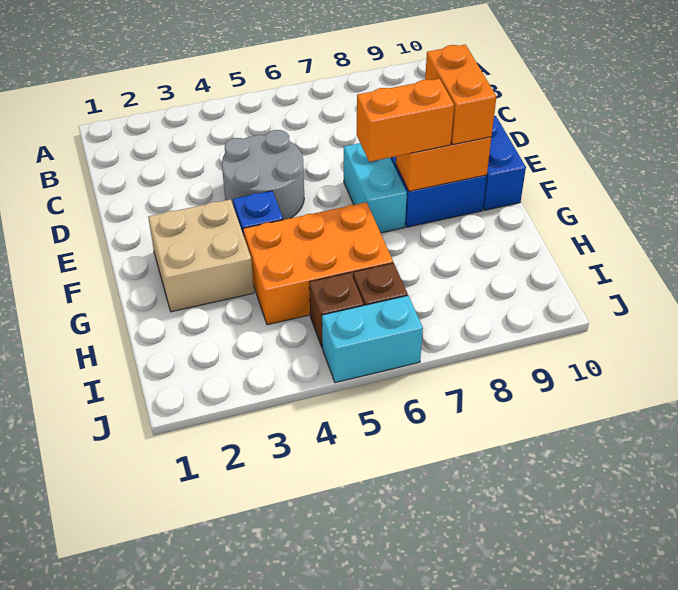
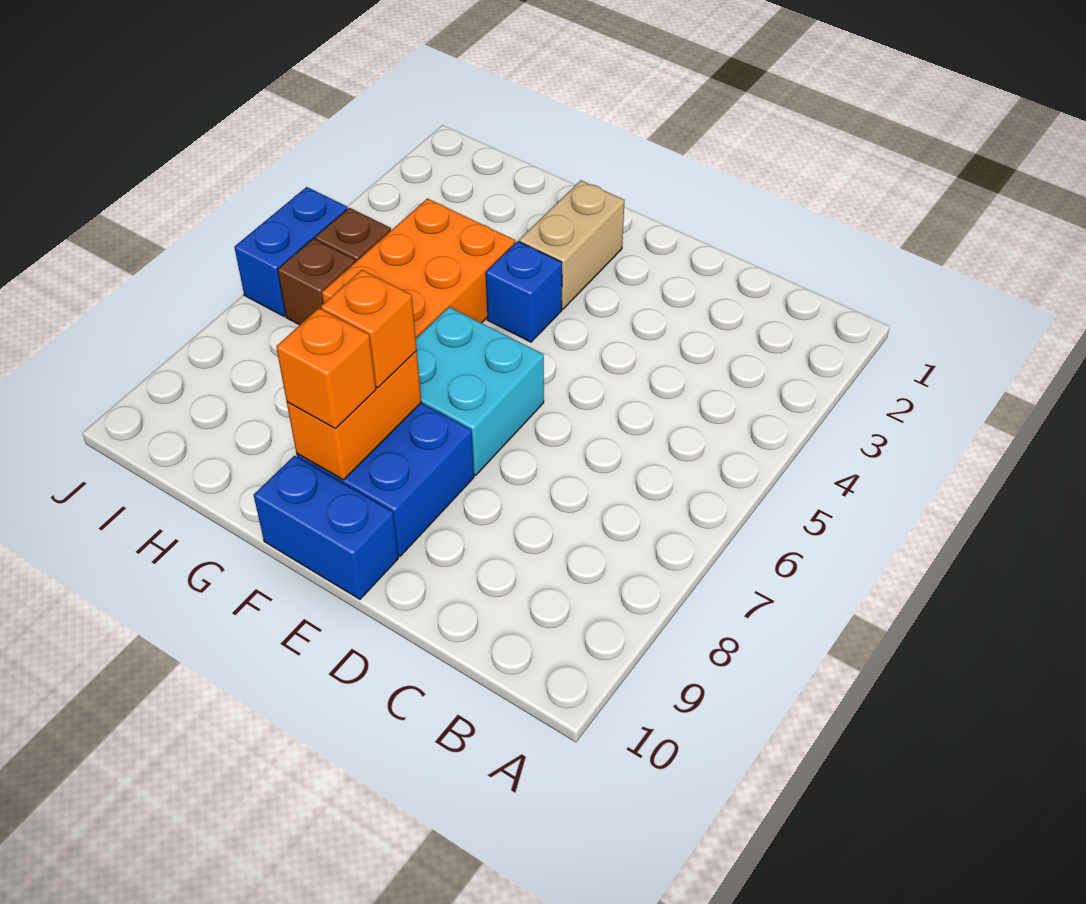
grey round brick D4:E5 level 1 -> none
cyan brick E7:F7 level 1 -> cyan brick E6:F7 level 1
orange brick E9:F9 level 3 -> orange brick F9 level 3
tan brick F2:G3 level 1 -> tan brick F2:F3 level 1
orange brick F7:F8 level 3 -> orange brick F8 level 3
cyan brick J5:J6 level 1 -> blue brick J5:J6 level 1

